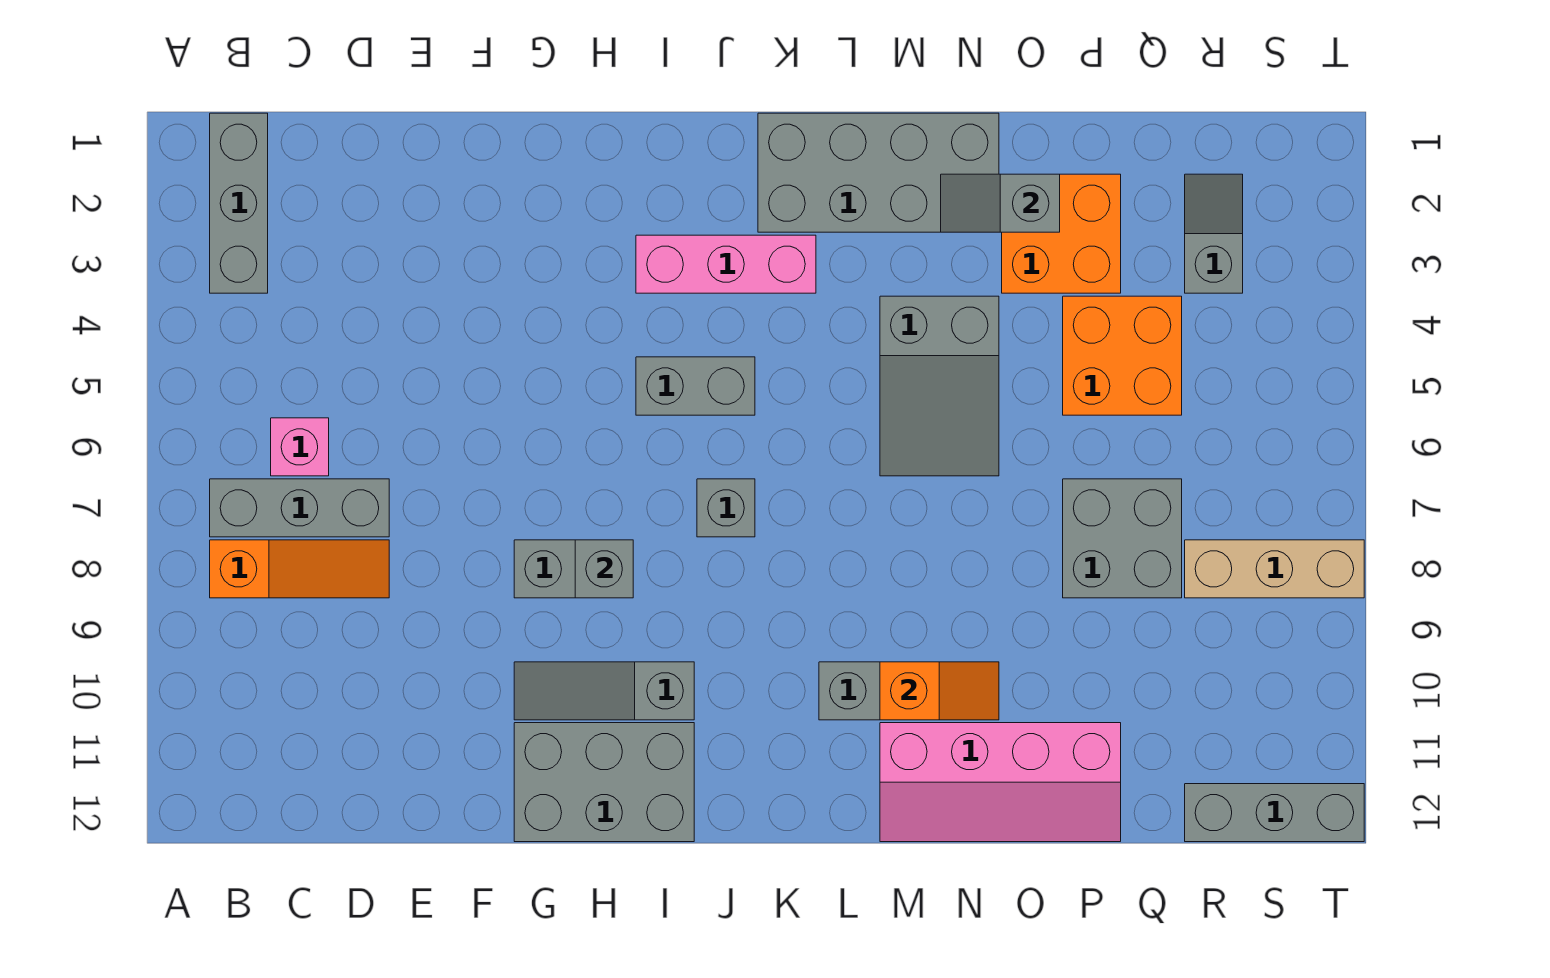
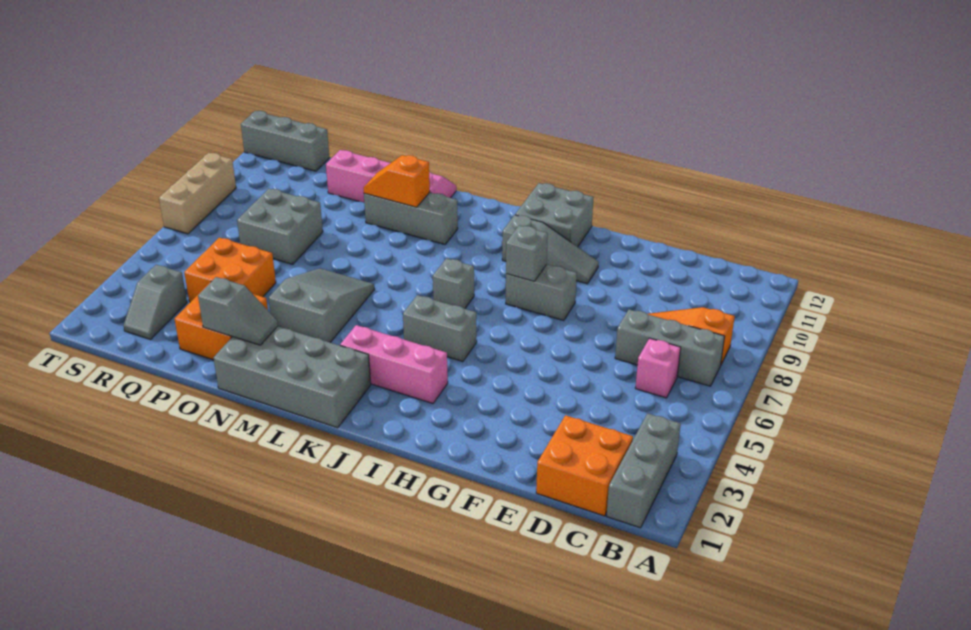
none -> orange brick C1:D2 level 1
grey brick G11:I12 level 1 -> grey brick H11:I12 level 1
tan brick R8:T8 level 1 -> tan brick T7:T9 level 1

